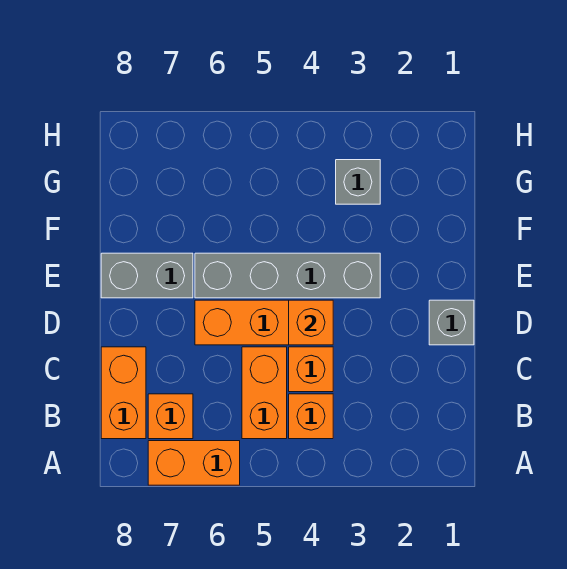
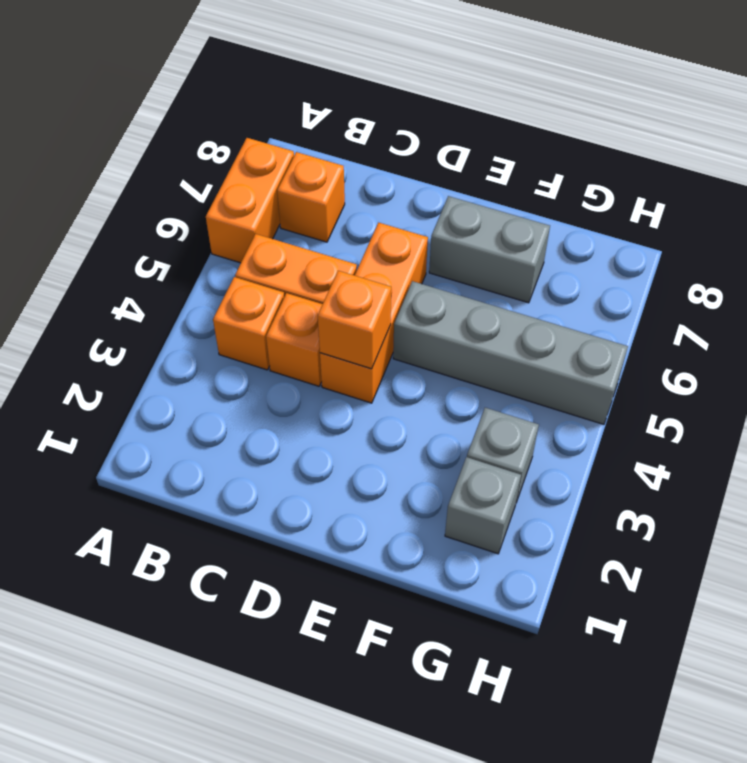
orange brick B8:C8 level 1 -> none
grey brick D1 level 1 -> grey brick G2 level 1
grey brick E3:E6 level 1 -> grey brick E5:H5 level 1
grey brick E7:E8 level 1 -> grey brick E7:F7 level 1

